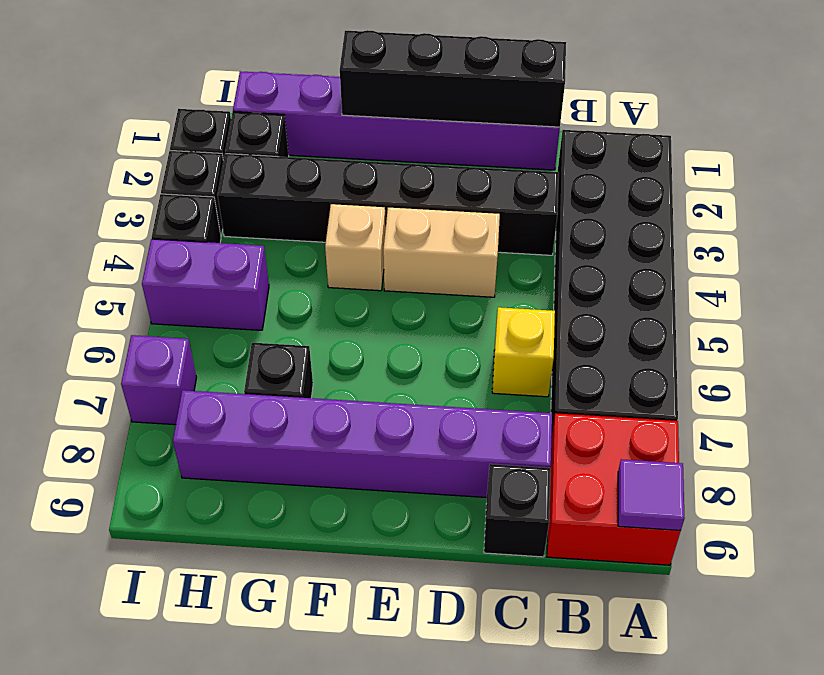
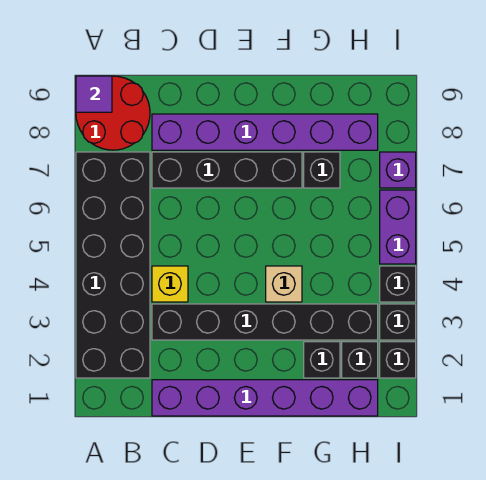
red brick A8:B9 level 1 -> red round brick A8:B9 level 1
black brick C1:F1 level 2 -> black brick C7:F7 level 1
yellow brick C6 level 1 -> yellow brick C4 level 1
black brick C9 level 1 -> black brick G2 level 1
tan brick D4:E4 level 1 -> none
purple brick H5:I5 level 1 -> purple brick I5:I6 level 1

